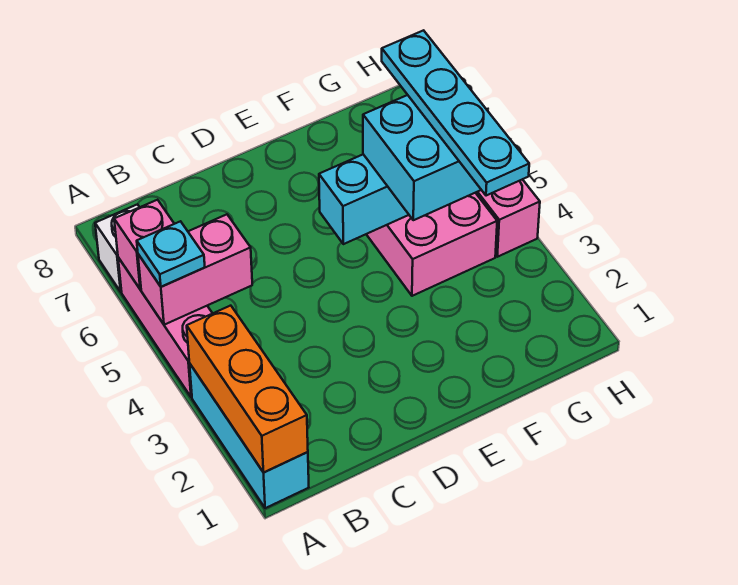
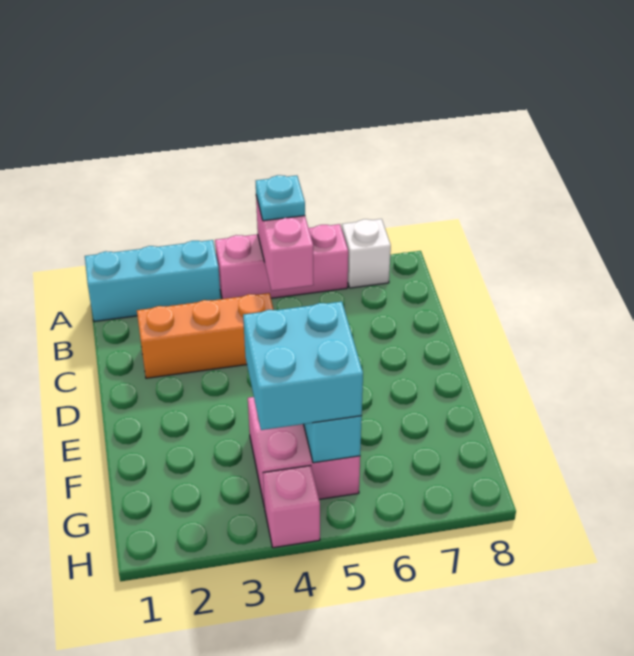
orange brick A1:A3 level 2 -> orange brick C2:C4 level 1
pink brick A6 level 2 -> none
cyan plate G3:G6 level 4 -> none

